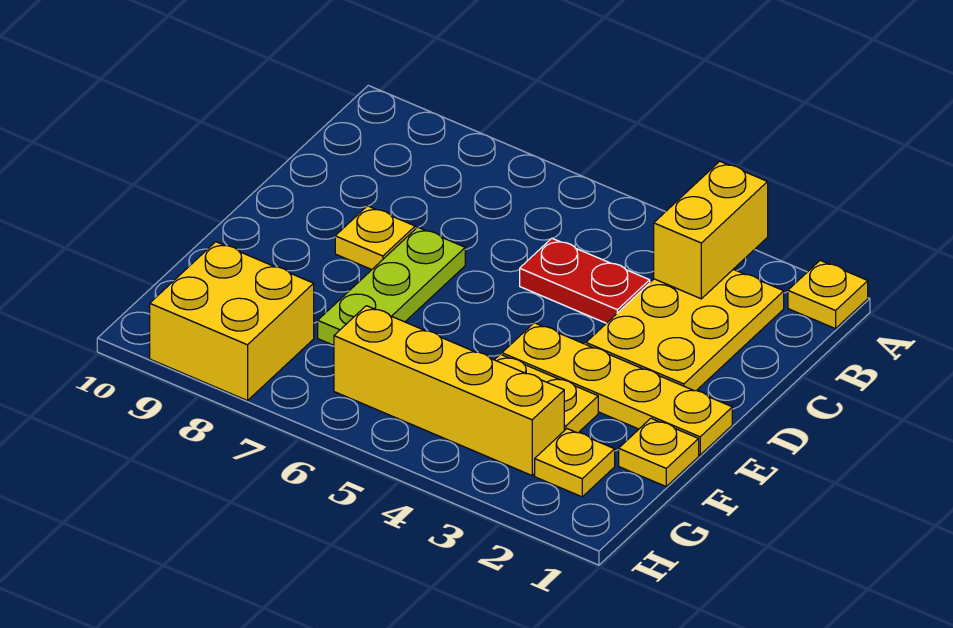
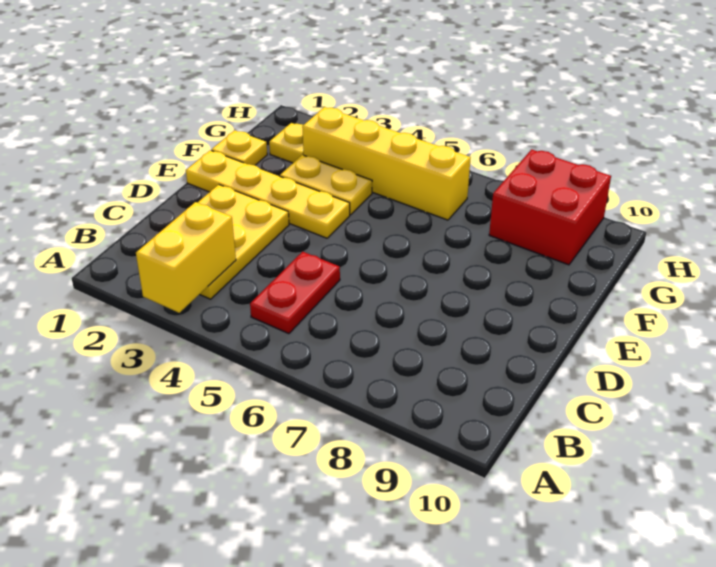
yellow plate A1 level 1 -> none
red plate C4:C5 level 1 -> red plate B5:C5 level 1
lime plate D7:F7 level 1 -> none
yellow plate D8 level 1 -> none
yellow brick G8:H9 level 1 -> red brick G8:H9 level 1

